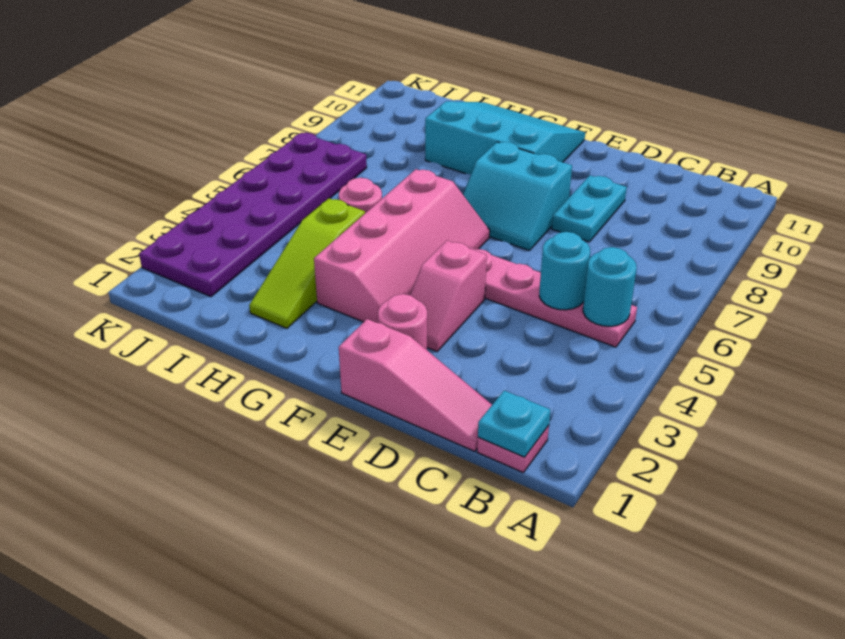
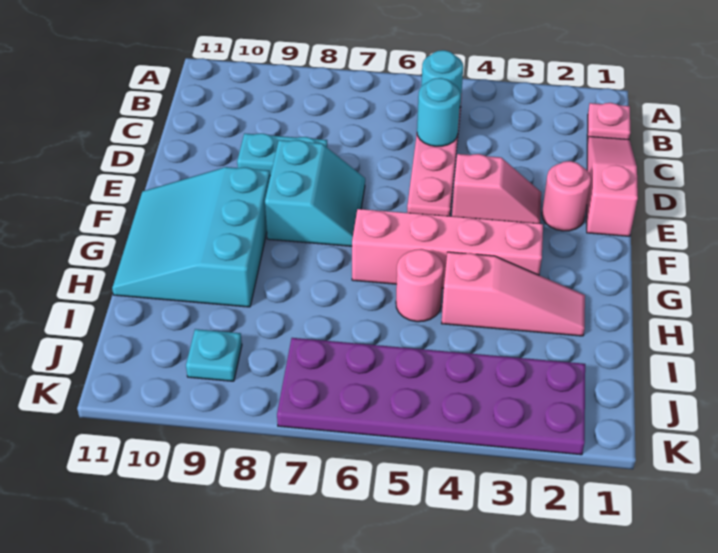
cyan plate B1 level 2 -> cyan plate J9 level 1
lime slope H2:H4 level 1 top 4 -> pink slope H2:H4 level 1 top 4

